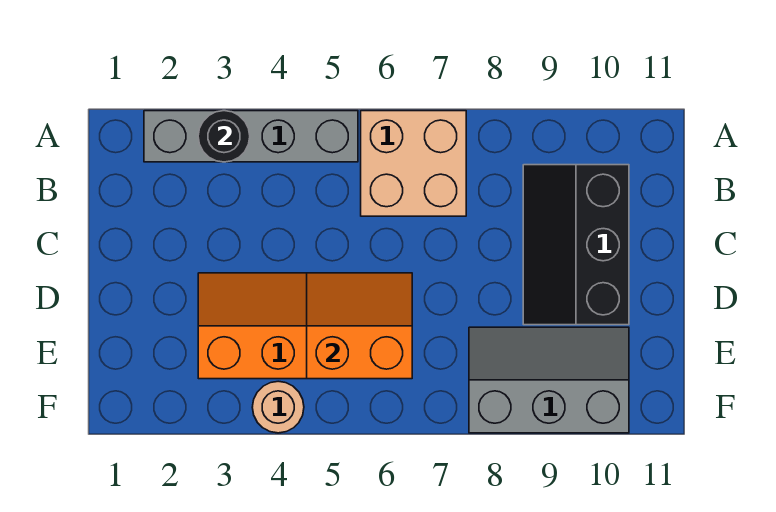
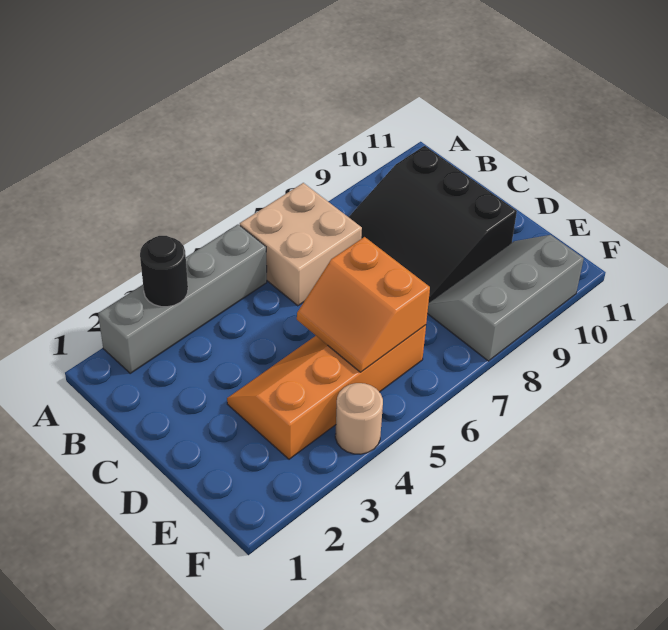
black slope B9:D10 level 1 top 10 -> black slope B8:D10 level 1 top 10
orange slope D5:E6 level 2 top E -> orange slope D5:E6 level 2 top 6

